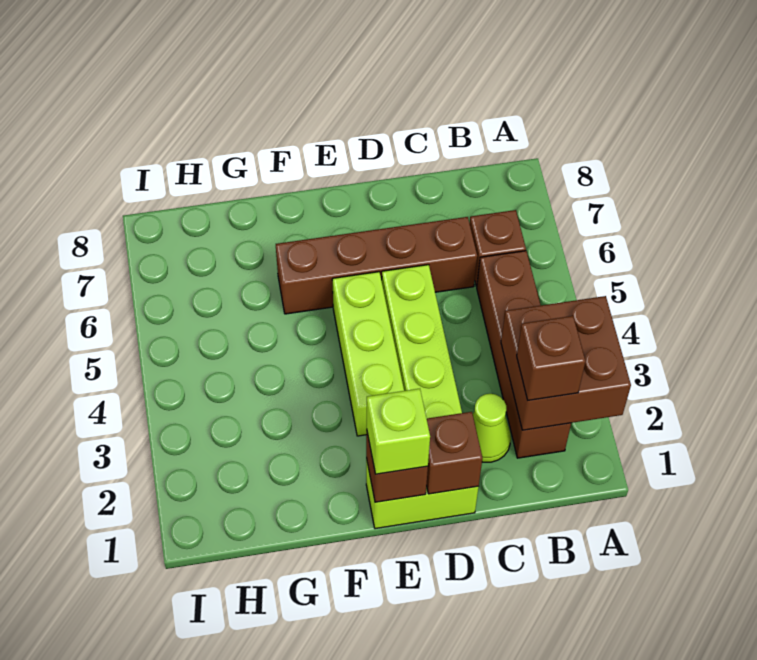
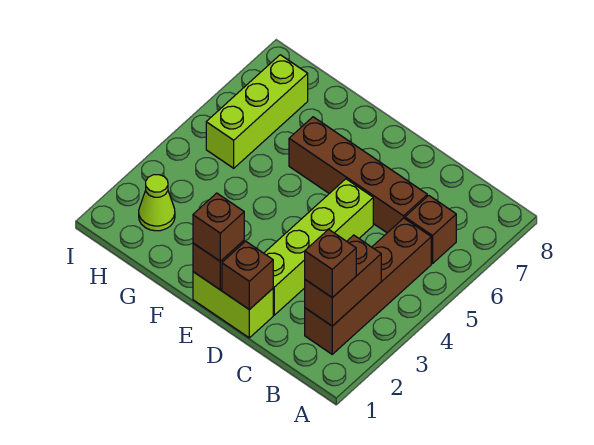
brown brick A2:B3 level 2 -> brown brick B2:B3 level 2
lime cone C2 level 1 -> lime cone H2 level 1
lime brick E1 level 3 -> brown brick E1 level 3
lime brick E3:E5 level 1 -> lime brick H5:H7 level 1

